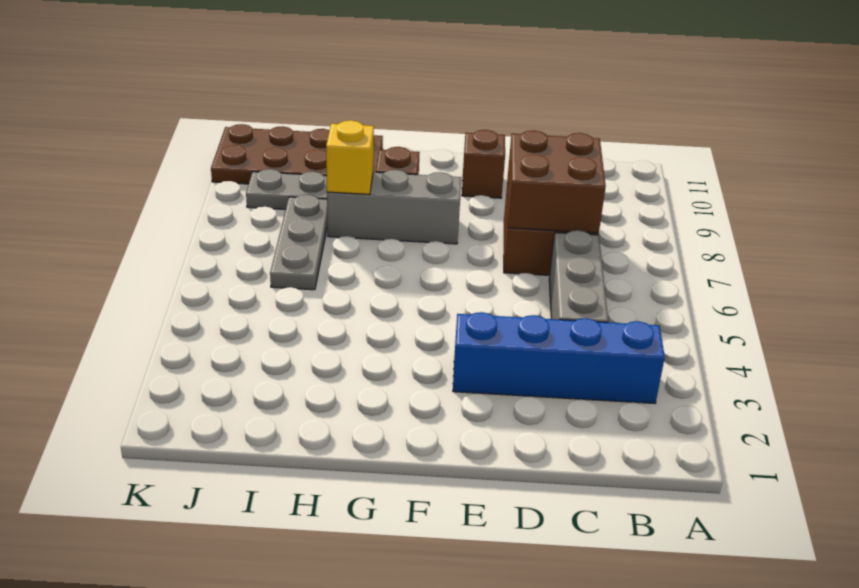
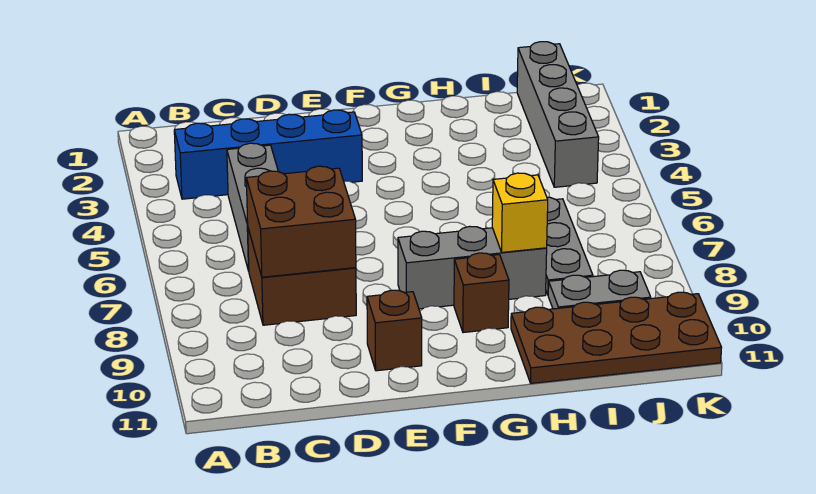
none -> grey brick J1:J4 level 1

